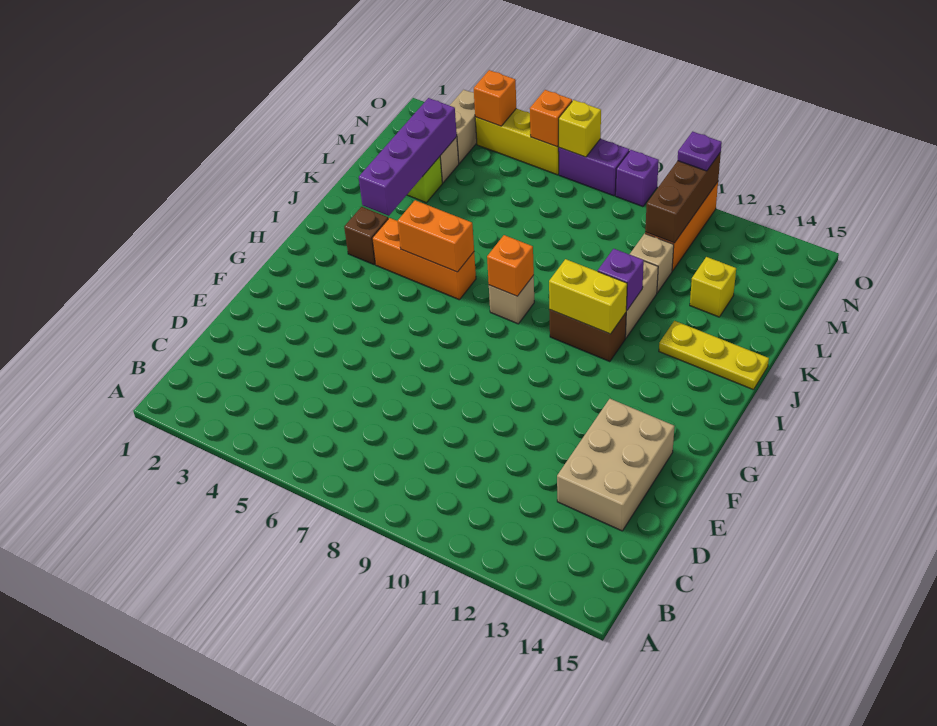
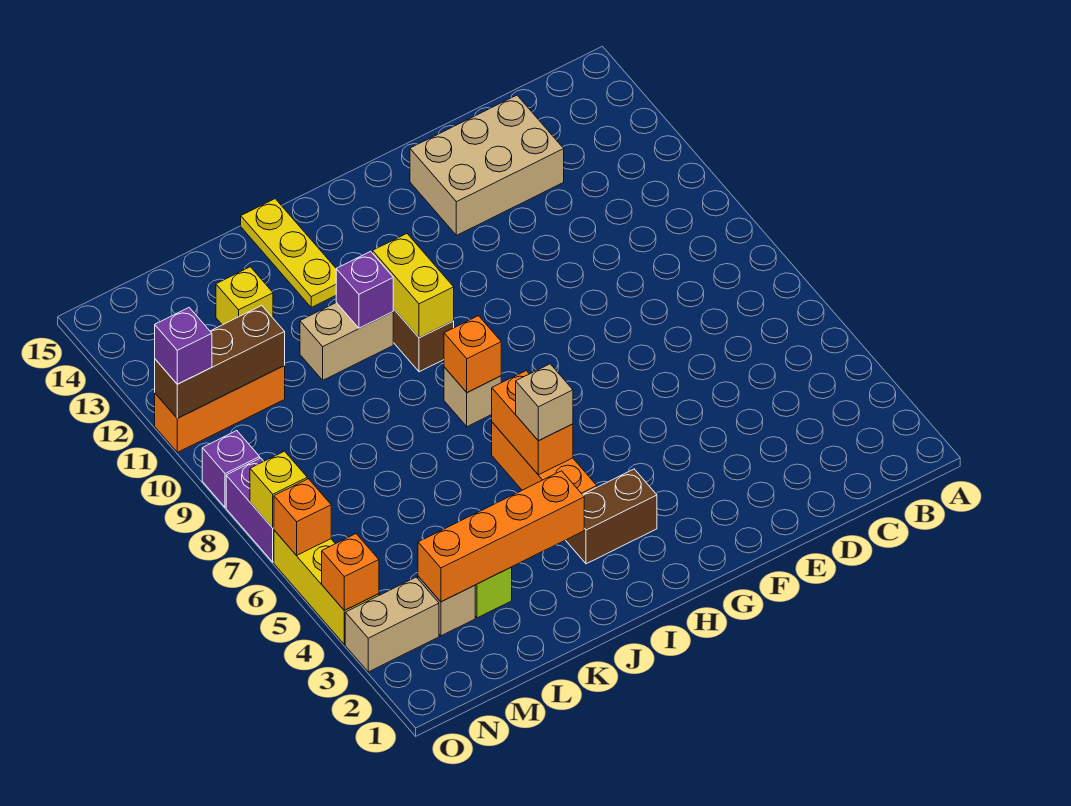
brown brick I3 level 1 -> brown brick H3:I3 level 1
purple brick J3:M3 level 2 -> orange brick J3:M3 level 2
tan brick L11 level 1 -> tan brick I5 level 3
purple plate O11 level 3 -> purple brick O11 level 3

